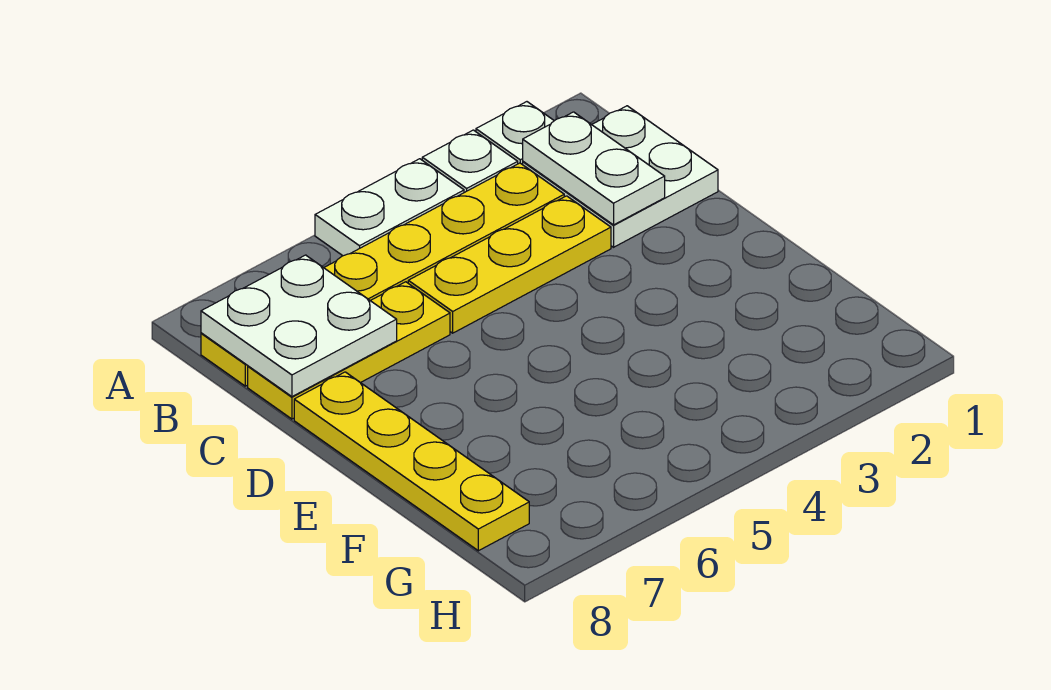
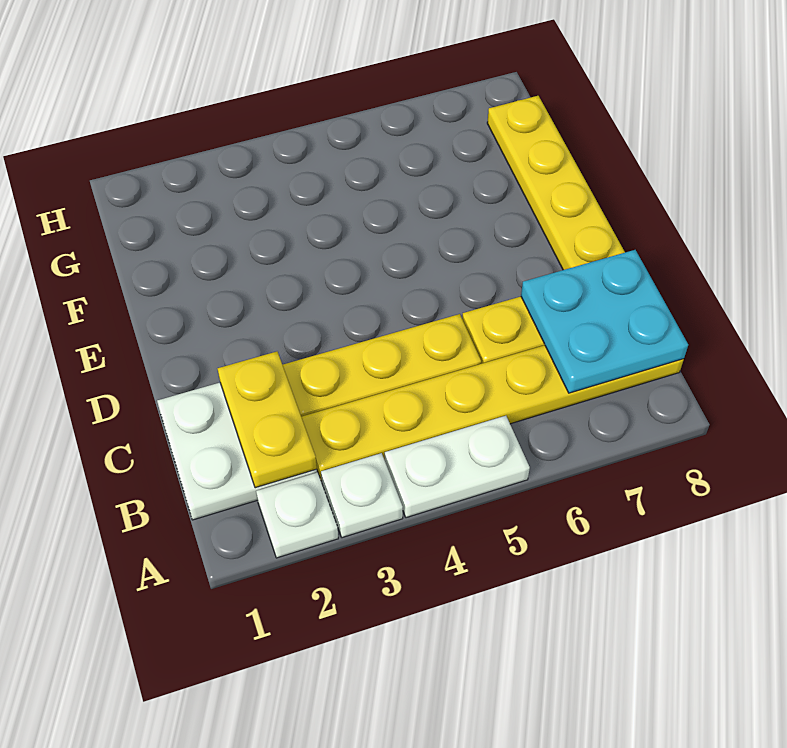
white plate B2:C2 level 2 -> yellow plate B2:C2 level 2
white plate B7:C8 level 2 -> cyan plate B7:C8 level 2

